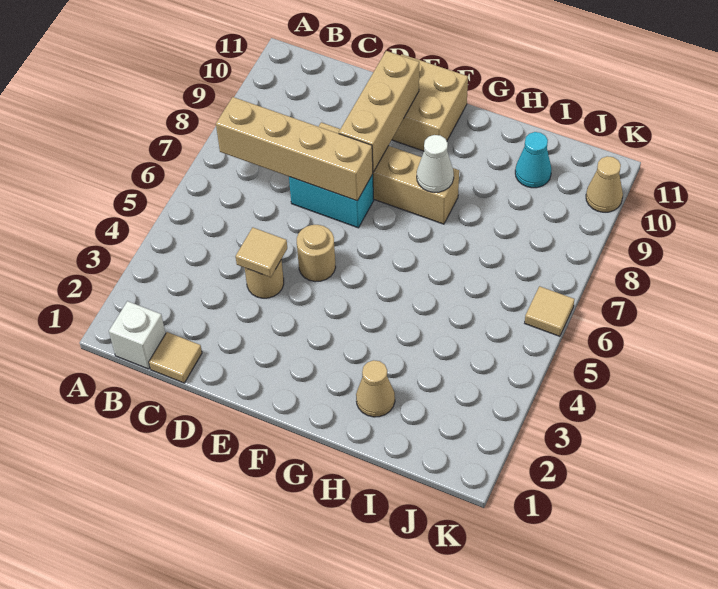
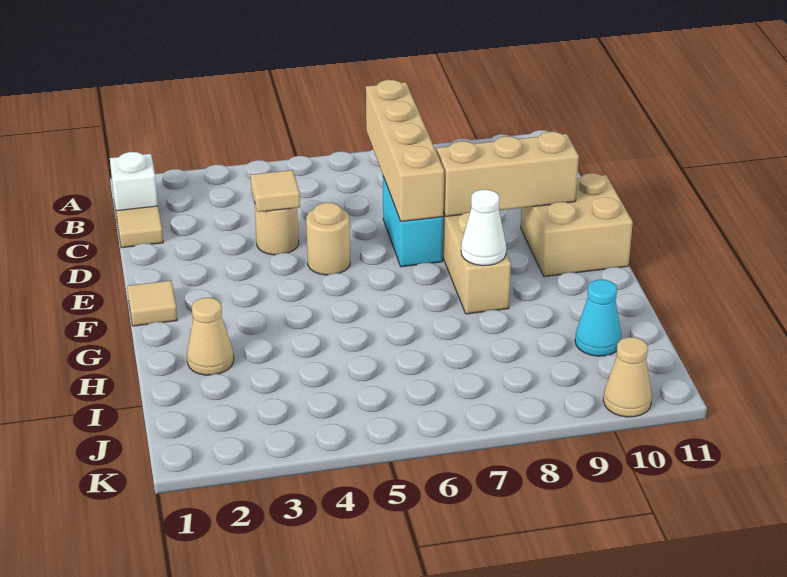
tan tile K6 level 1 -> tan tile F1 level 1

